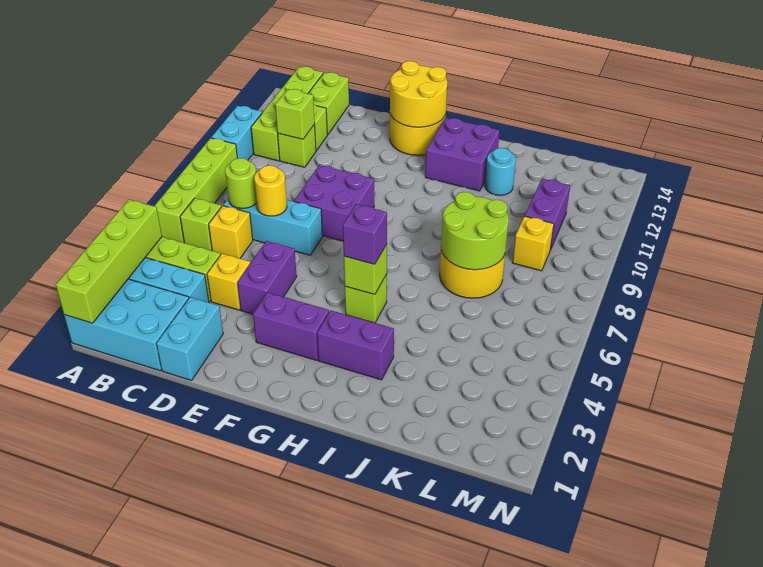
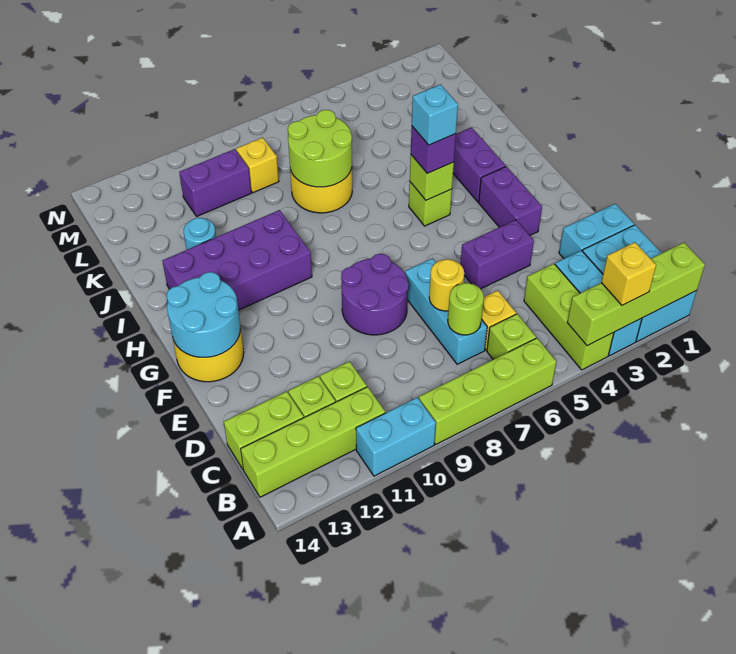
lime brick C11 level 2 -> none
yellow brick D4 level 1 -> yellow brick A3 level 3
purple brick E8:F9 level 1 -> purple round brick E8:F9 level 1
yellow round brick F13:G14 level 2 -> cyan round brick F13:G14 level 2
none -> cyan brick H5 level 4
purple brick H12:I13 level 1 -> purple brick H10:I13 level 1

